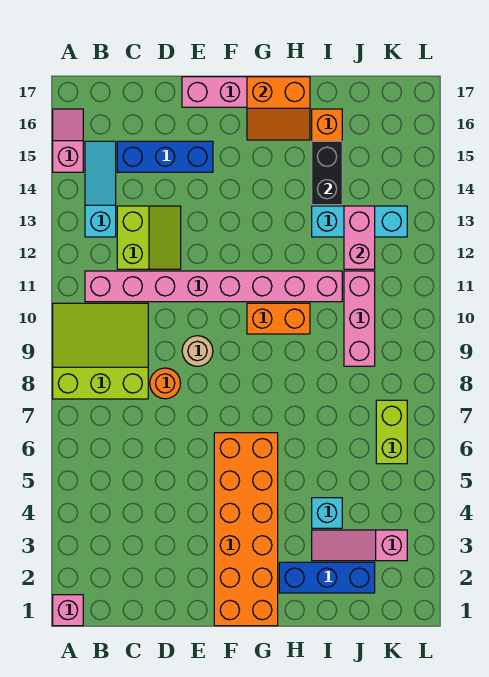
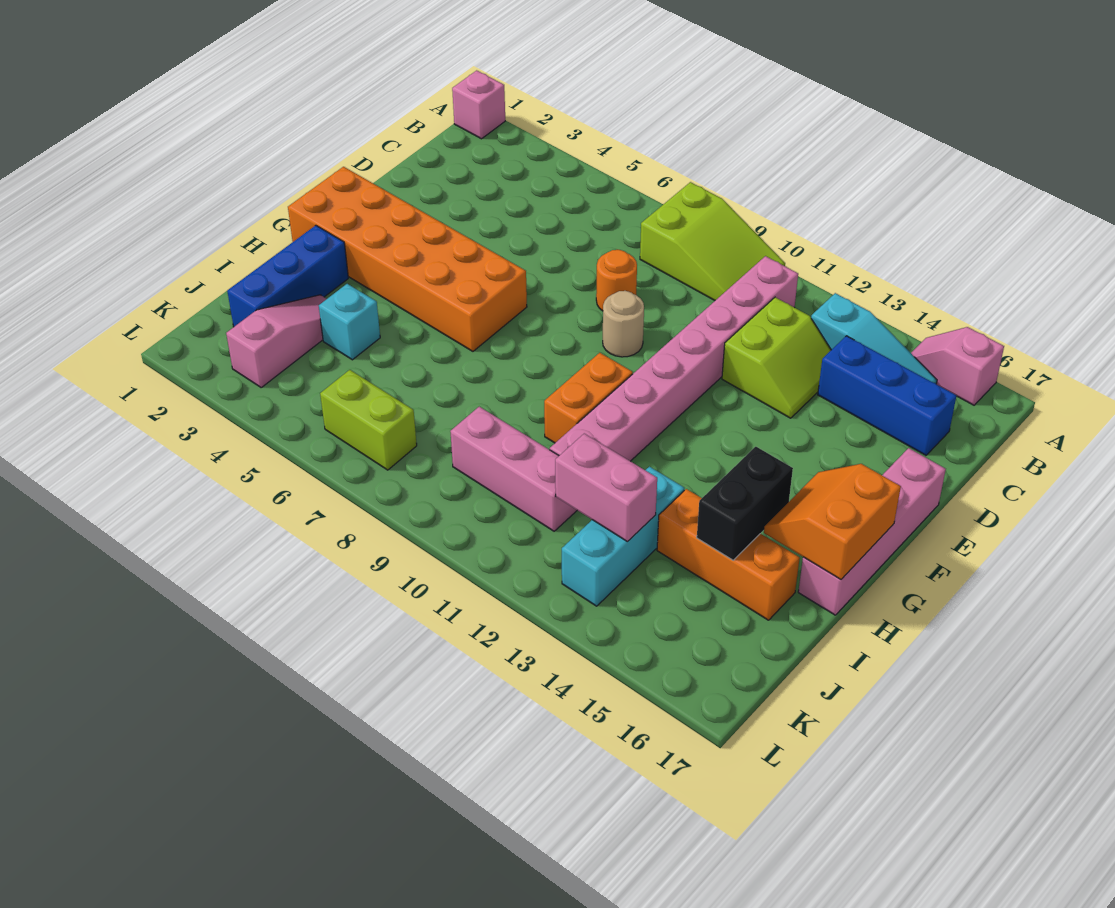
lime slope A8:C10 level 1 top 8 -> lime slope A8:B10 level 1 top 8
pink slope A15:A16 level 1 top 15 -> pink slope A15:A16 level 1 top 16
lime slope C12:D13 level 1 top C -> lime slope C12:D13 level 1 top 12
blue brick C15:E15 level 1 -> blue brick C14:C16 level 1
black brick I14:I15 level 2 -> black brick H15:I15 level 2

